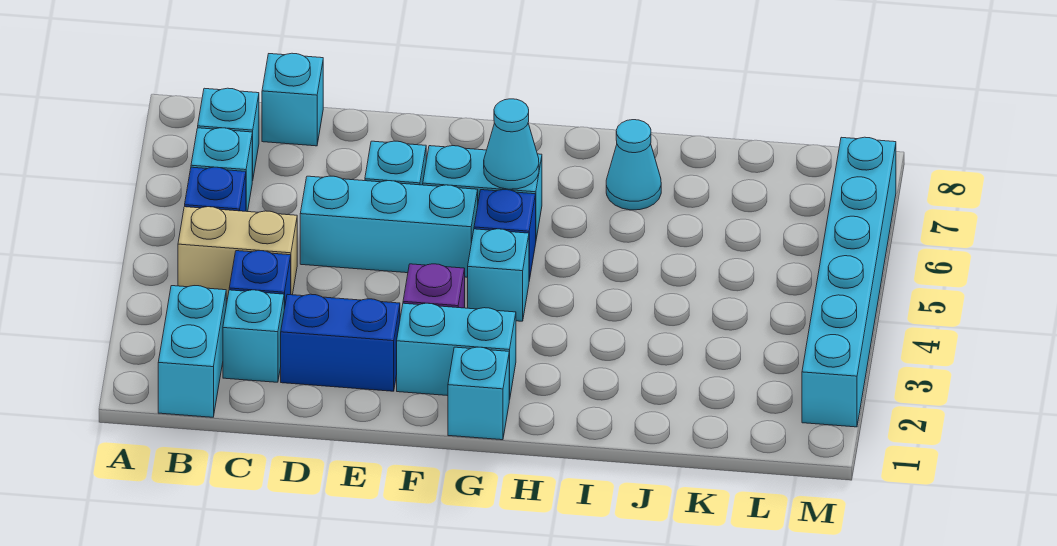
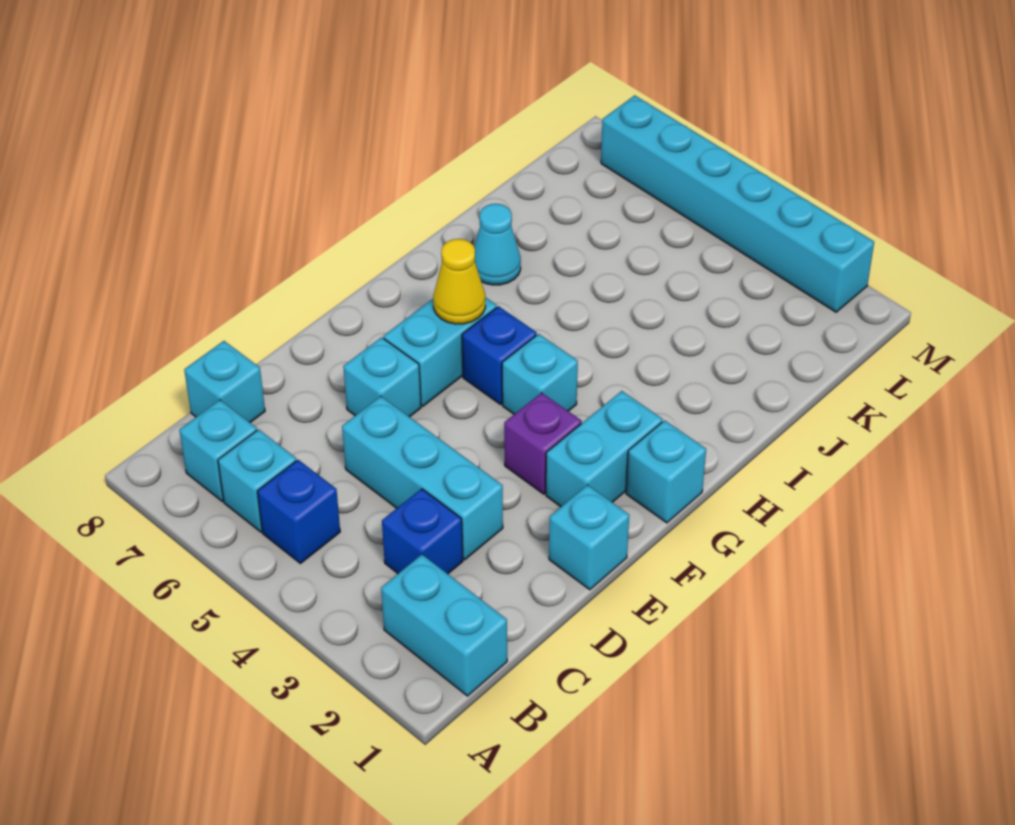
tan brick B4:C4 level 1 -> none
cyan brick C2 level 1 -> cyan brick E1 level 1
blue brick D2:E2 level 1 -> none
cyan brick D5:F5 level 1 -> cyan brick D3:D5 level 1
cyan cone G6 level 2 -> yellow cone G6 level 2

